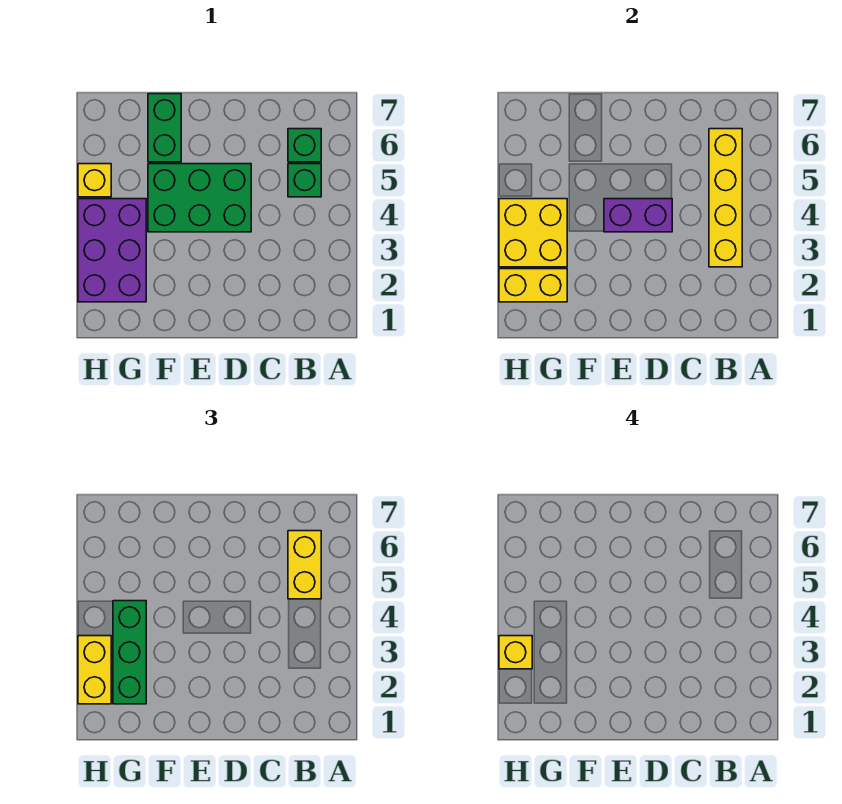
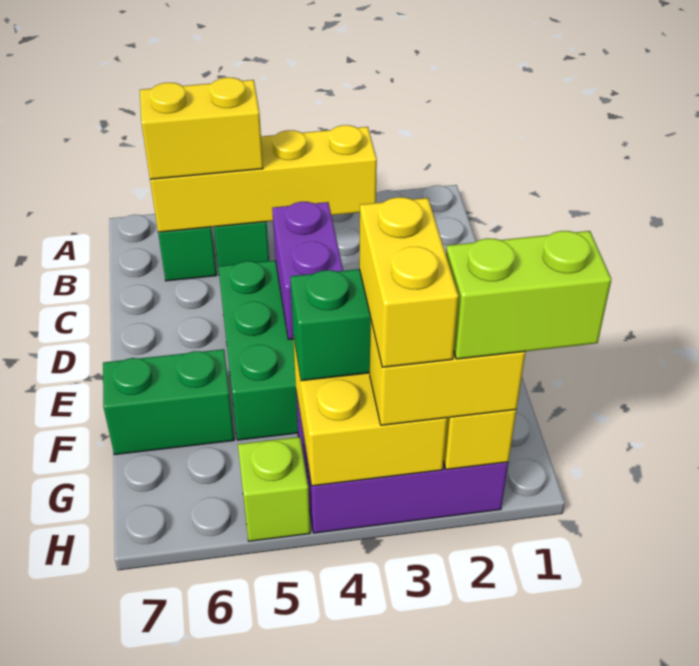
none -> lime brick H1:H2 level 4
yellow brick H3 level 4 -> yellow brick G3:H3 level 4
yellow brick H5 level 1 -> lime brick H5 level 1

